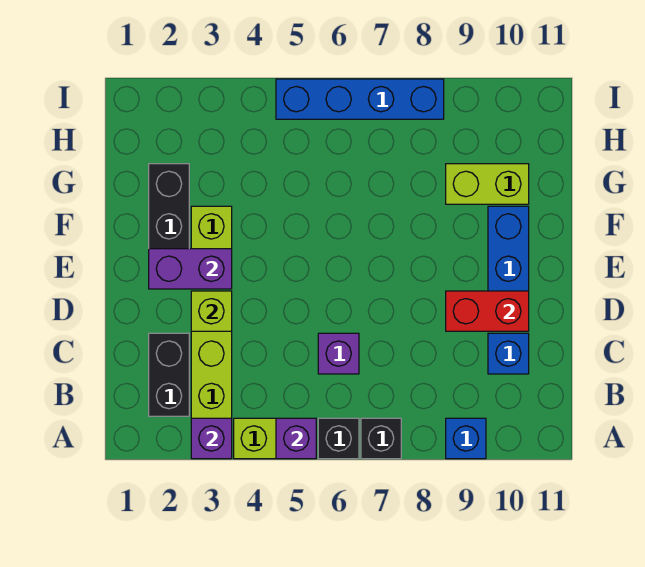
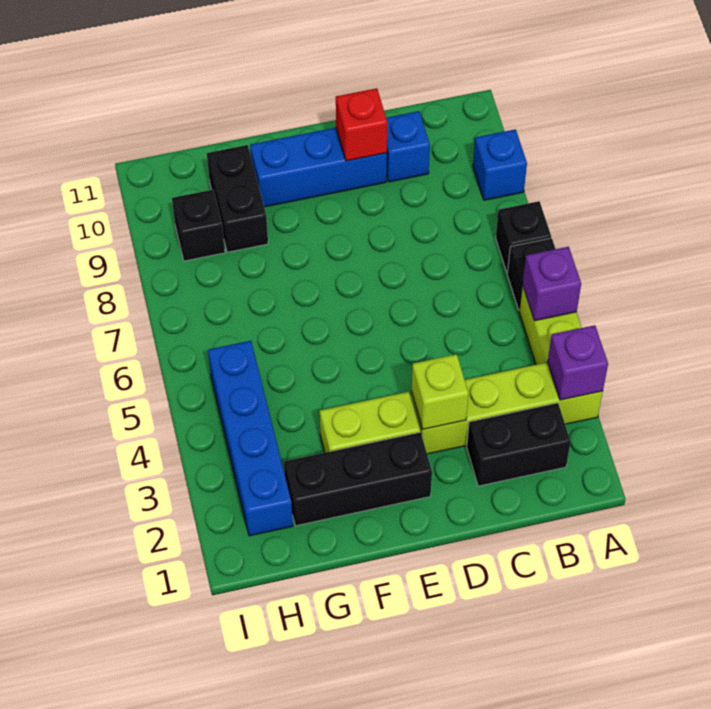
purple brick C6 level 1 -> none
red brick D9:D10 level 2 -> red brick D10 level 2
purple brick E2:E3 level 2 -> none
lime brick G9:G10 level 1 -> black brick G9:G10 level 1
none -> black brick H9 level 1
blue brick I5:I8 level 1 -> blue brick H2:H5 level 1

